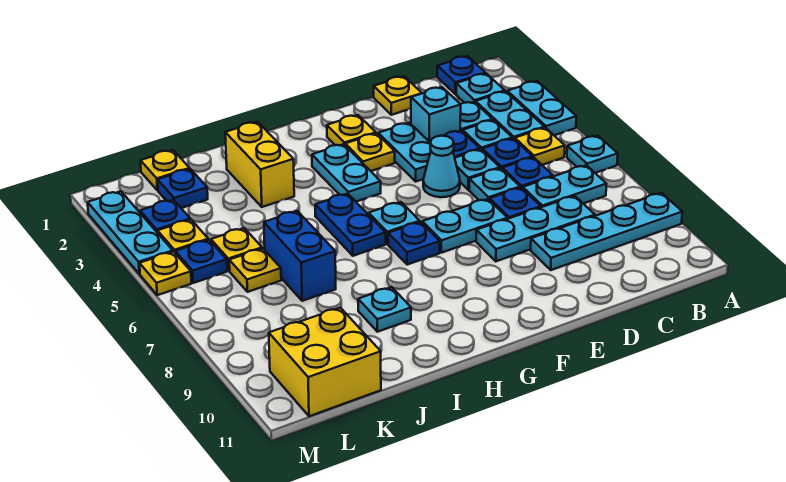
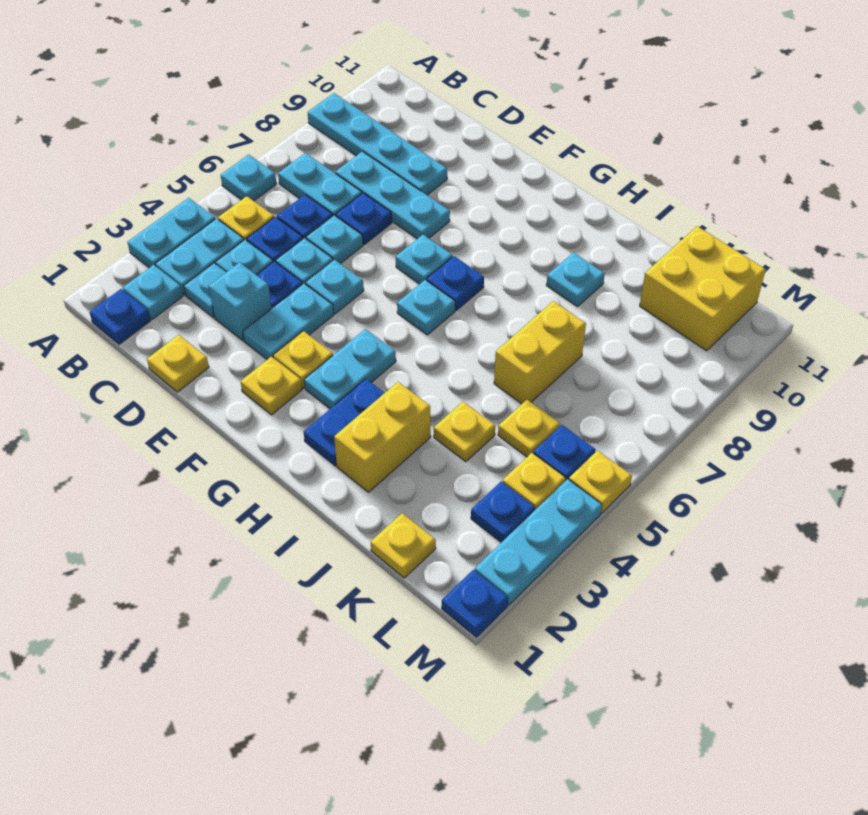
cyan cone E5 level 1 -> cyan plate E5 level 1
cyan plate E7:F7 level 1 -> cyan plate F7 level 1
blue plate H5:H6 level 1 -> blue plate H2:H3 level 1
blue brick J6:J7 level 1 -> yellow brick J6:J7 level 1
blue plate K2 level 1 -> blue plate M1 level 1
yellow plate K6 level 1 -> yellow plate J4 level 1

